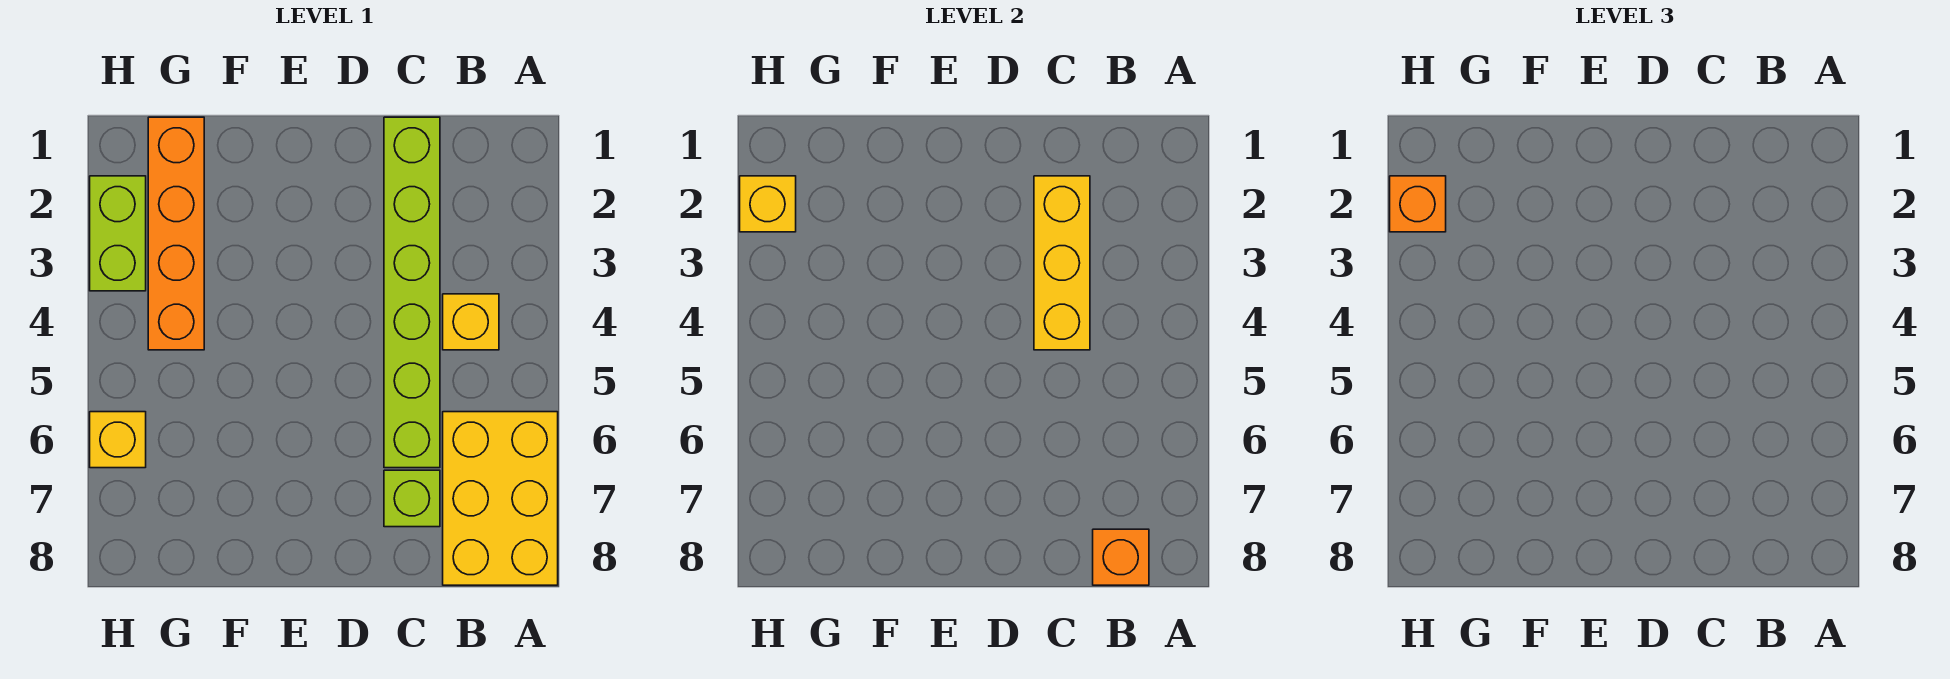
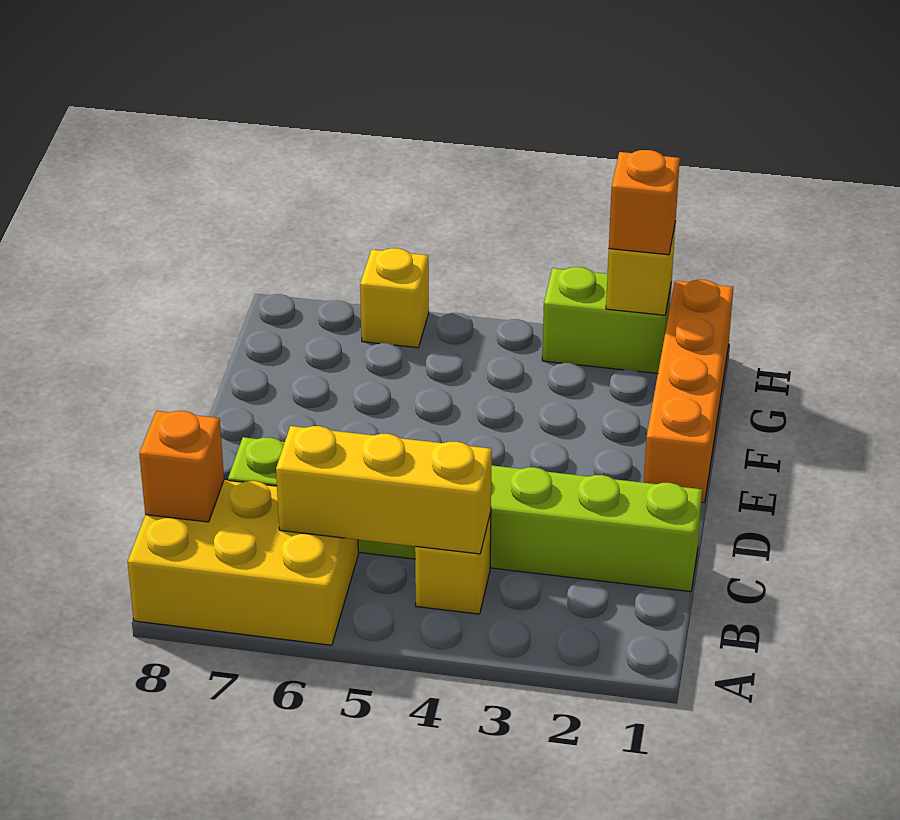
yellow brick C2:C4 level 2 -> yellow brick B4:B6 level 2
orange brick G1:G4 level 1 -> orange brick E1:H1 level 1

